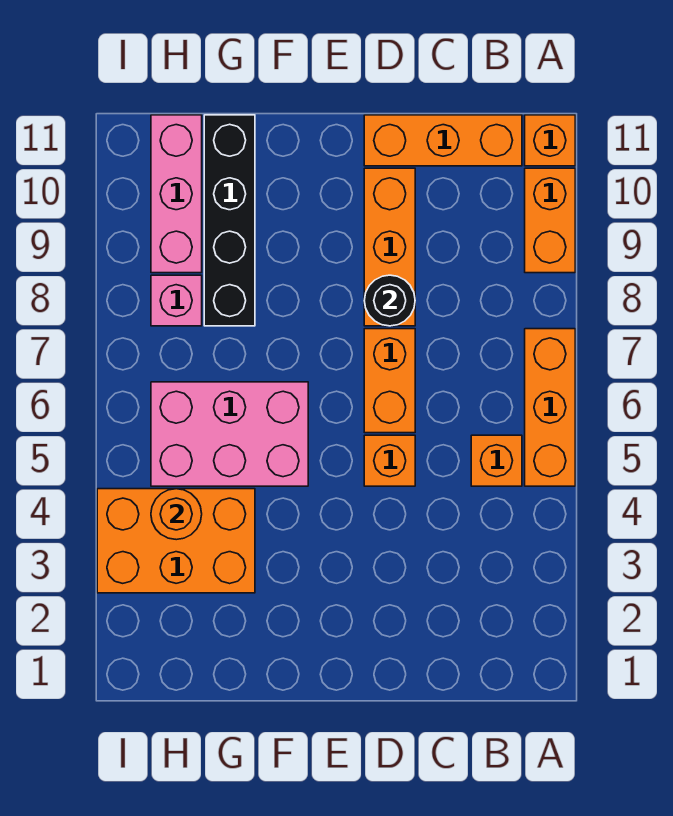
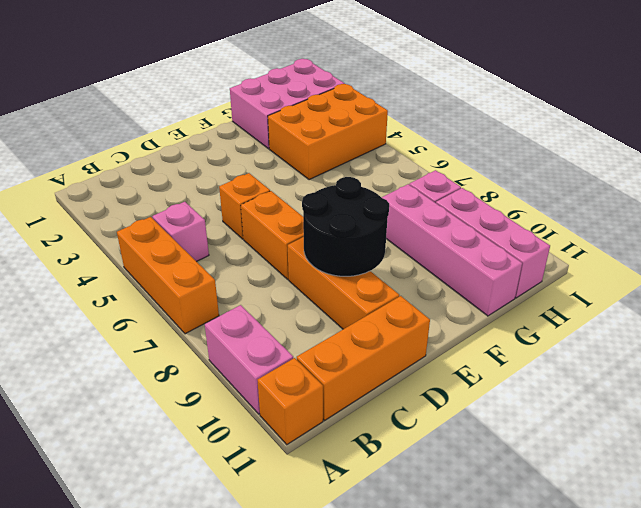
orange brick A9:A10 level 1 -> pink brick A9:A10 level 1
orange brick B5 level 1 -> pink brick B5 level 1
black round brick D8 level 2 -> black round brick D8:E9 level 2
pink brick F5:H6 level 1 -> pink brick G1:I2 level 1
black brick G8:G11 level 1 -> pink brick G8:G11 level 1
orange round brick H4 level 2 -> none

